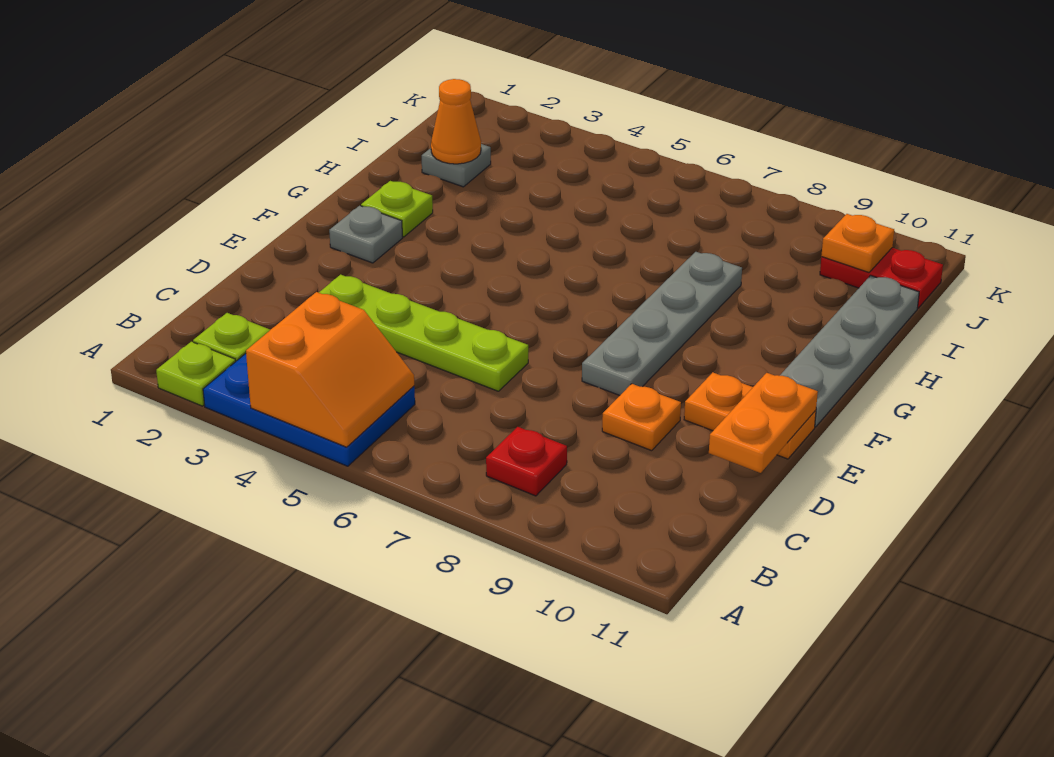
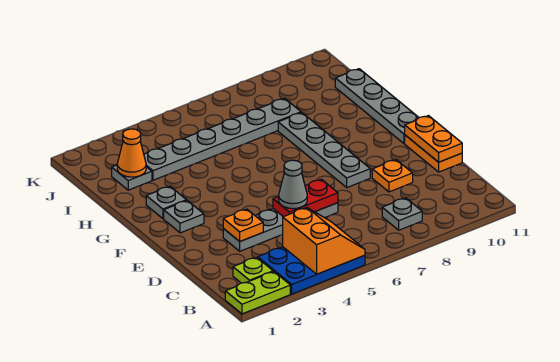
lime plate A2 level 1 -> lime plate A1:A2 level 1
red plate B8 level 1 -> grey plate B8 level 1
lime plate D3:D6 level 1 -> grey plate D3:D6 level 1
none -> grey cone D5 level 3
orange plate E10:E11 level 1 -> orange plate D11:E11 level 1
lime plate G2 level 1 -> grey plate G2 level 1
none -> grey plate I3:I8 level 1
red plate J10:J11 level 1 -> red plate D5:D6 level 2
orange plate J10 level 2 -> orange plate D3 level 2

